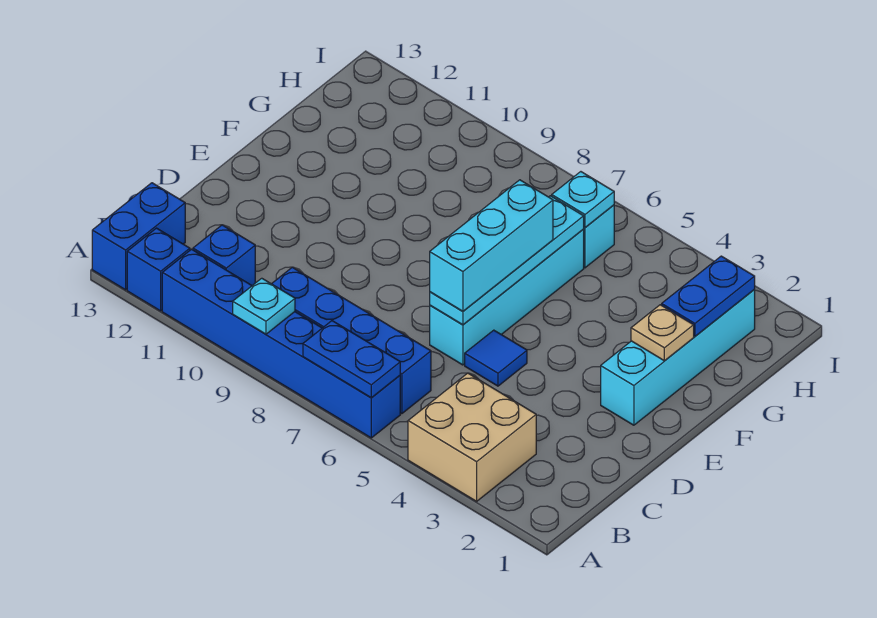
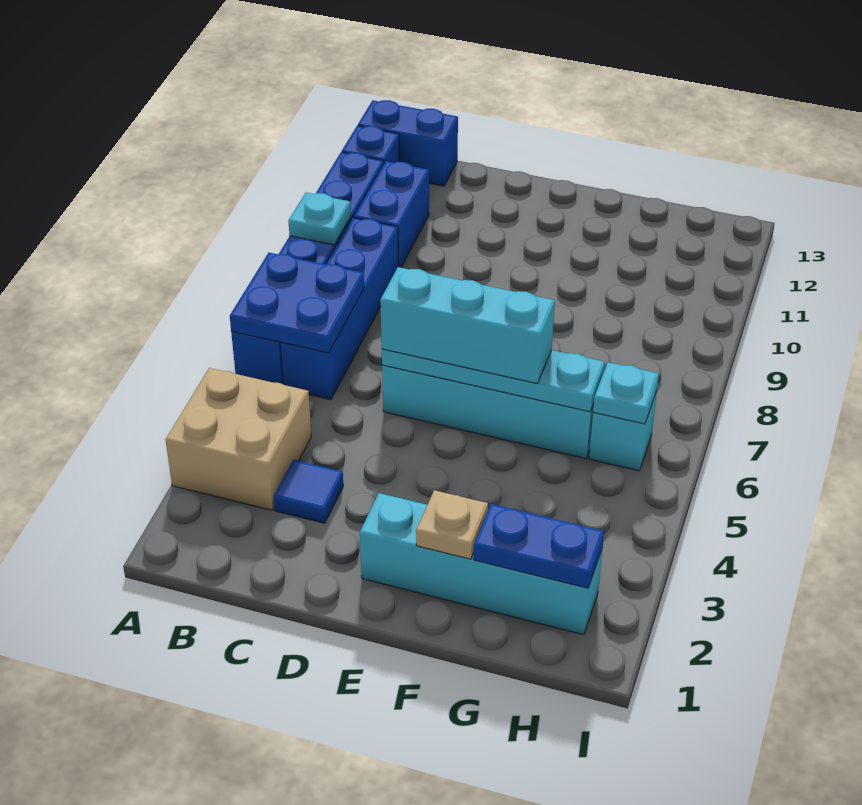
blue plate A6:A7 level 2 -> blue plate A6:B7 level 2
blue brick B11 level 1 -> blue brick B10:B11 level 1
blue tile D5 level 1 -> blue tile C3 level 1

